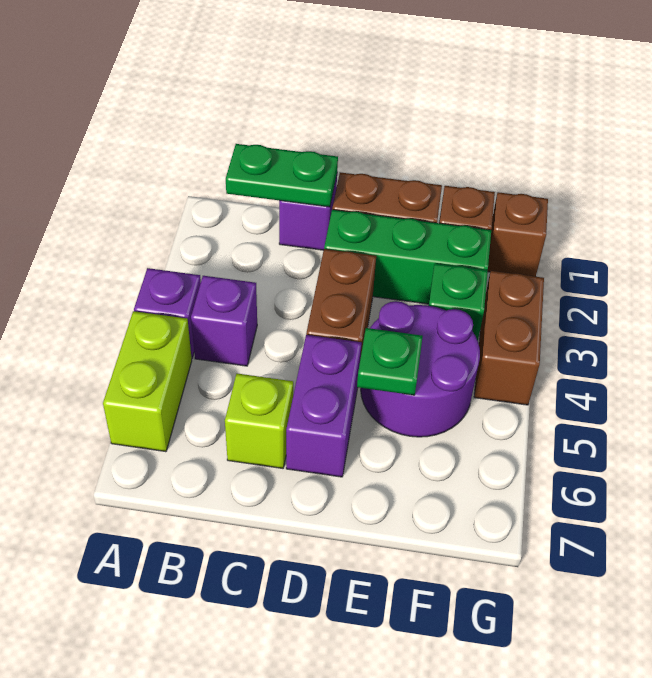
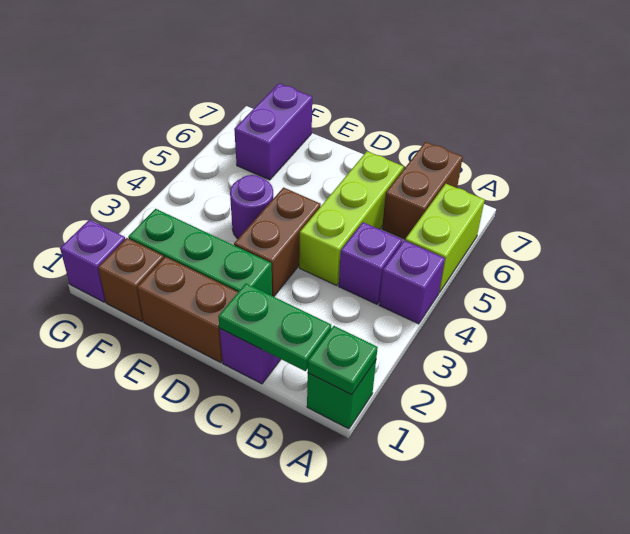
lime brick C6 level 1 -> lime brick C4:C6 level 1
purple brick D5:D6 level 1 -> purple brick F6:F7 level 1
purple round brick E4:F5 level 1 -> purple round brick E4 level 1
green plate E5 level 2 -> green plate A1 level 2
green brick F3 level 1 -> green brick A1 level 1
brown brick G1 level 1 -> purple brick G1 level 1
brown brick G3:G4 level 1 -> brown brick B6:B7 level 1

